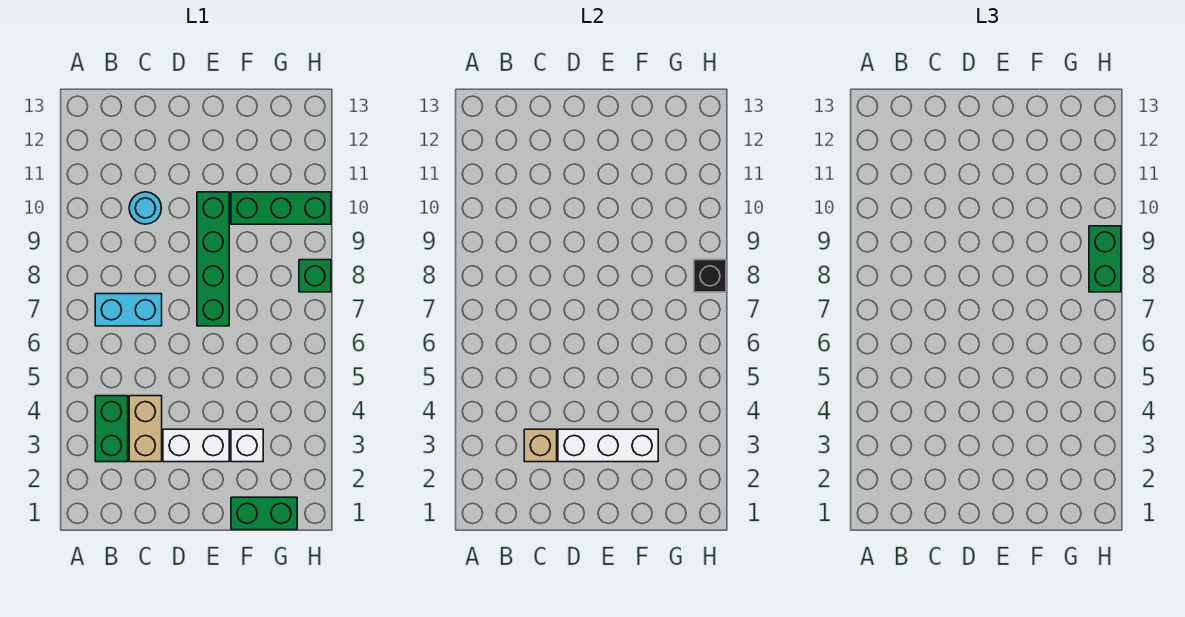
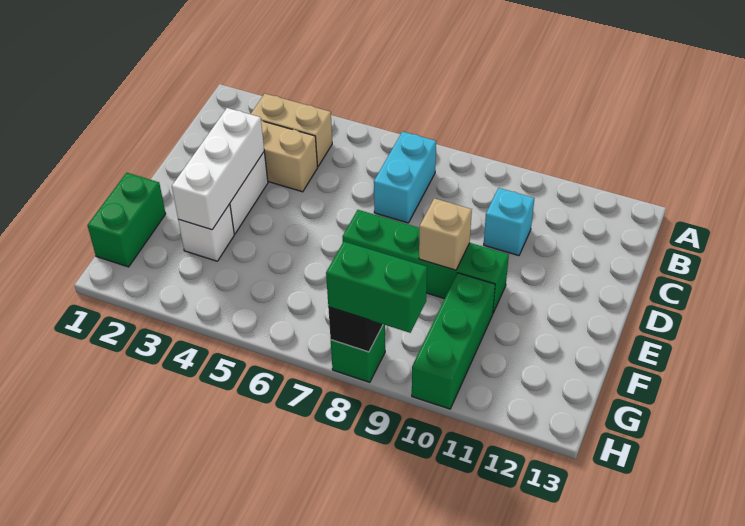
green brick B3:B4 level 1 -> tan brick B3:B4 level 1
tan brick C3 level 2 -> tan brick E9 level 2
cyan round brick C10 level 1 -> cyan brick C10 level 1

